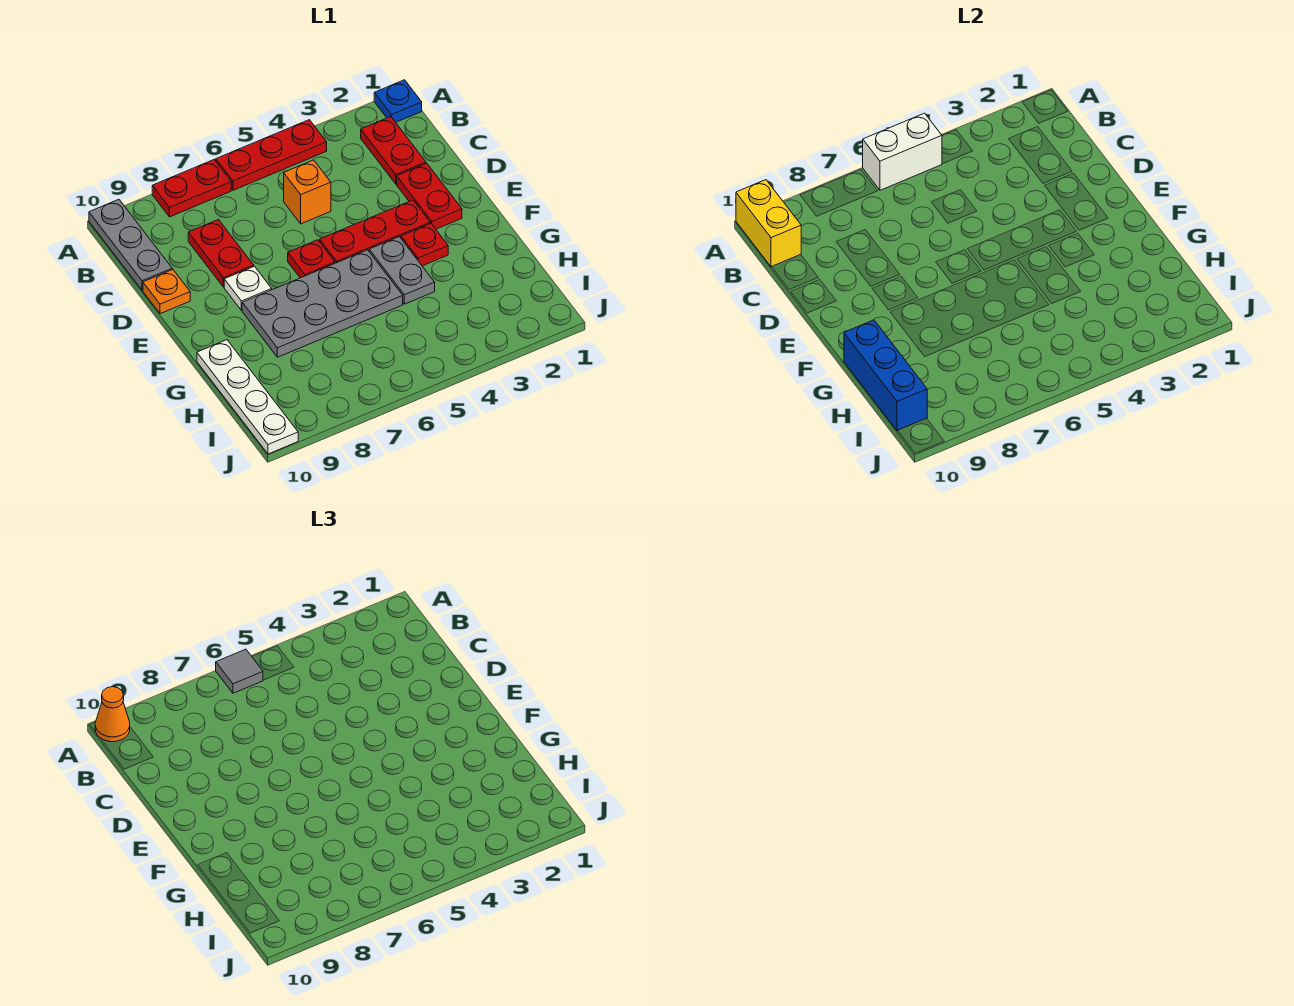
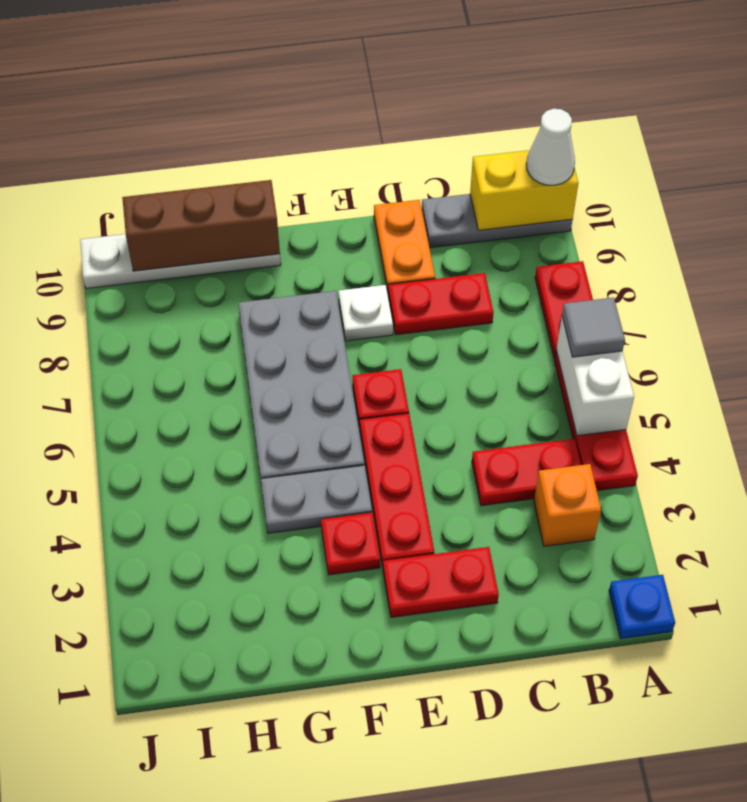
orange cone A10 level 3 -> white cone A10 level 3
red plate B2:C2 level 1 -> red plate B4:C4 level 1
orange brick C5 level 1 -> orange brick B3 level 1
orange plate D10 level 1 -> orange plate D9:D10 level 1
blue brick G10:I10 level 2 -> brown brick G10:I10 level 2

